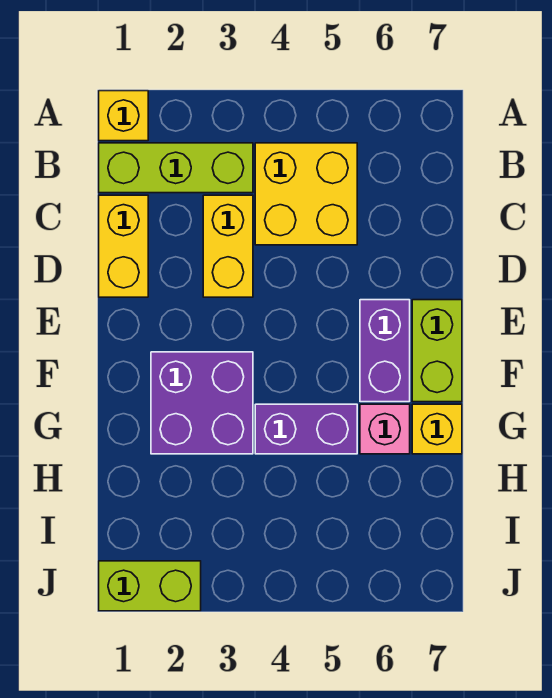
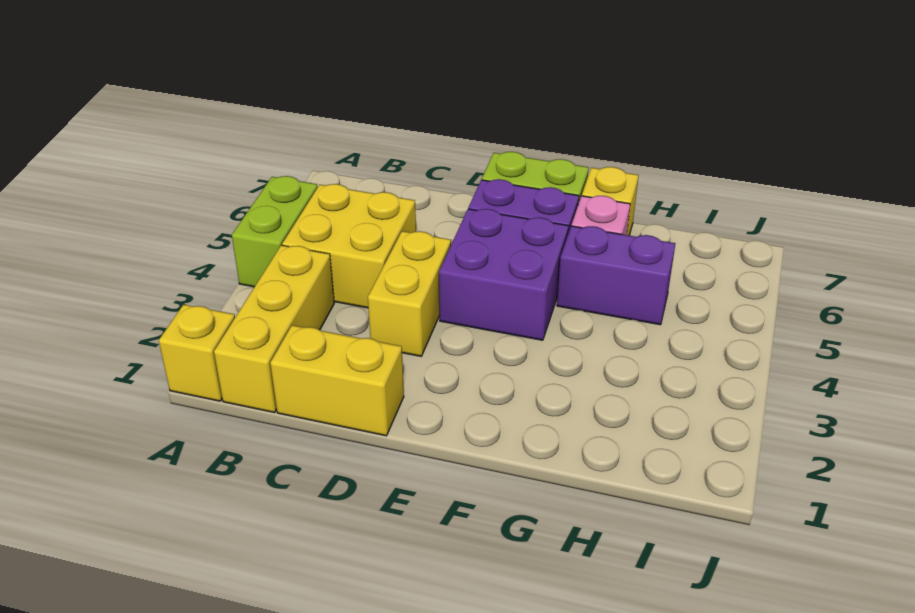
lime brick B1:B3 level 1 -> yellow brick B1:B3 level 1
yellow brick C3:D3 level 1 -> yellow brick D3:D4 level 1
purple brick F2:G3 level 1 -> purple brick E4:F5 level 1
purple brick G4:G5 level 1 -> purple brick G5:H5 level 1
lime brick J1:J2 level 1 -> lime brick A4:A5 level 1

